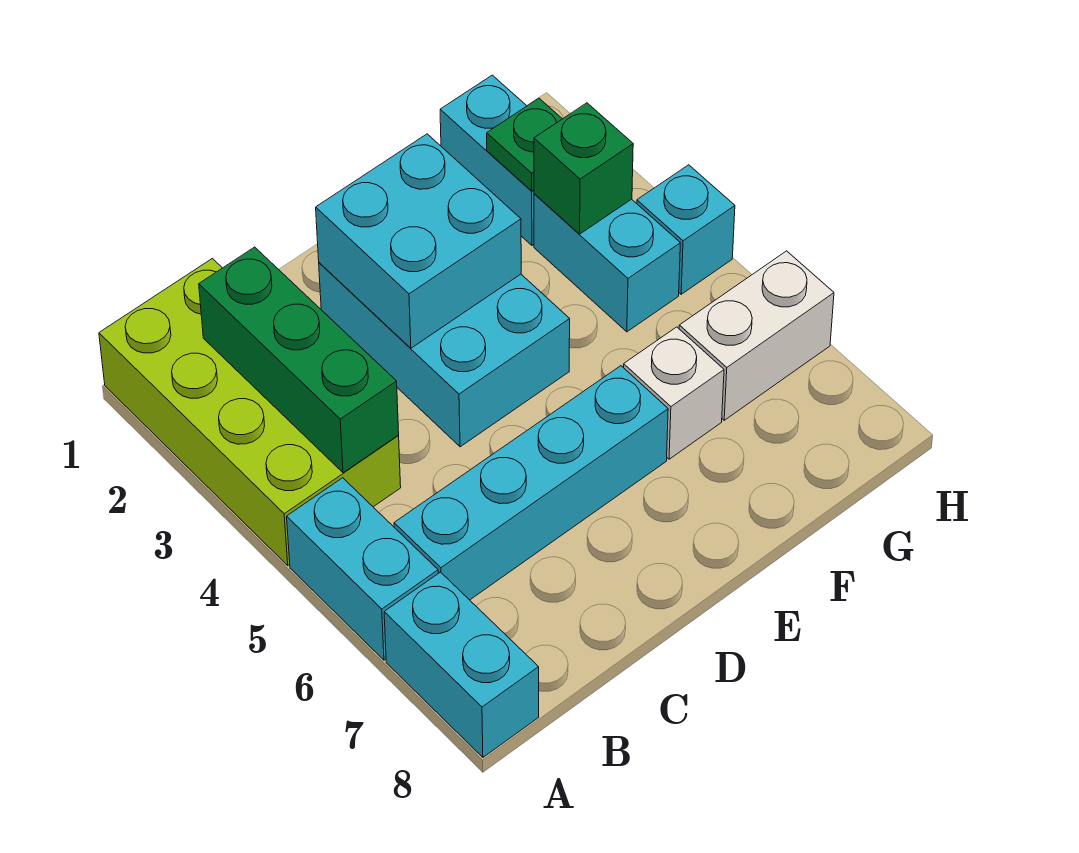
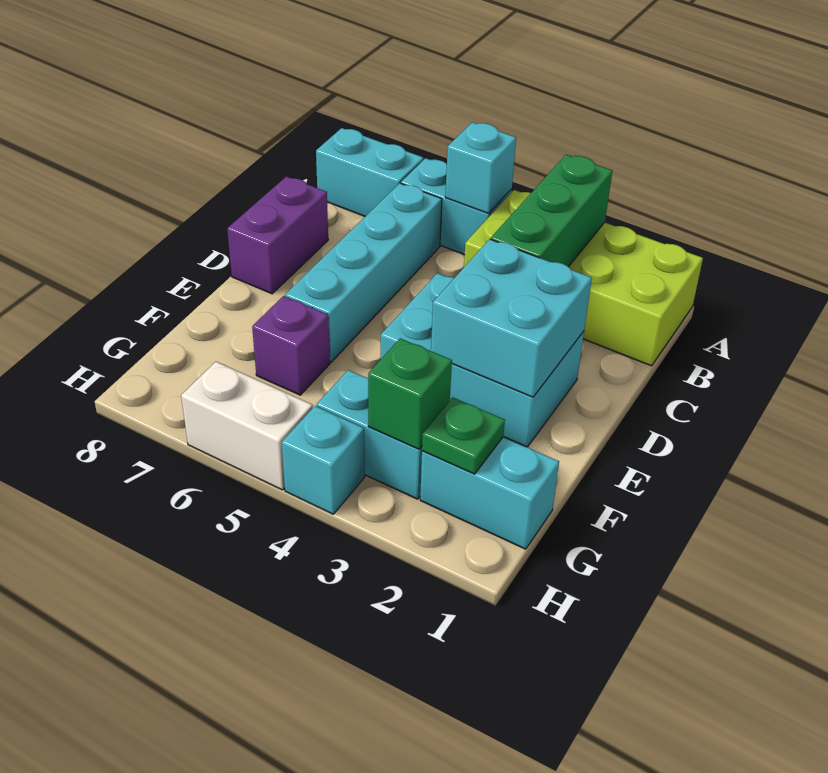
none -> cyan brick A5 level 2
green brick B2:B4 level 2 -> green brick A3:C3 level 2
none -> purple brick C8:D8 level 1
white brick F6 level 1 -> purple brick F6 level 1
white brick G6:H6 level 1 -> white brick H5:H6 level 1

